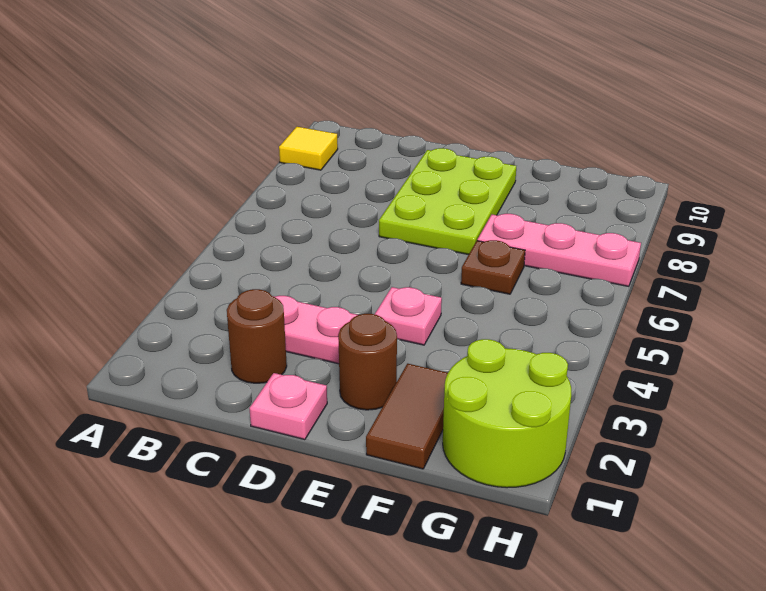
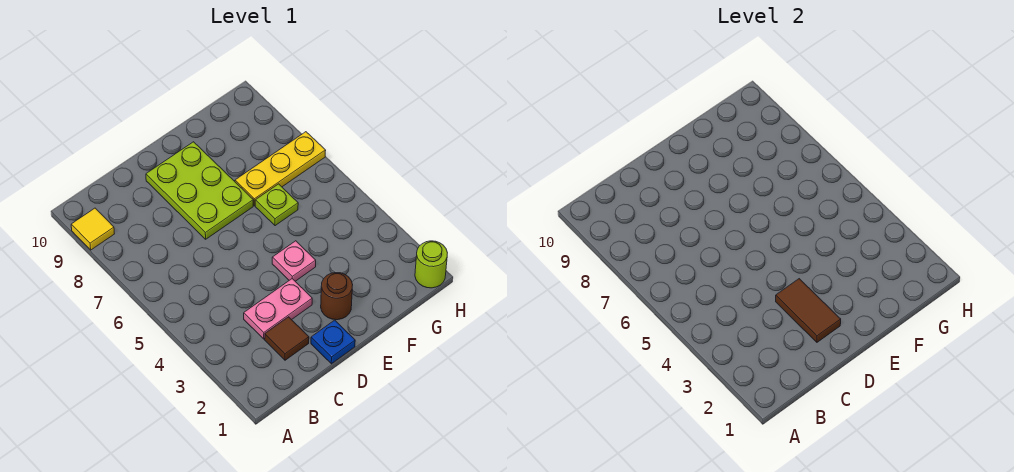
brown round brick C2 level 1 -> brown tile C2 level 1
pink plate D1 level 1 -> blue plate D1 level 1
brown tile F1:F2 level 1 -> brown tile D2:D3 level 2
brown plate F6 level 1 -> lime plate F6 level 1
pink plate F7:H7 level 1 -> yellow plate F7:H7 level 1
lime round brick G1:H2 level 1 -> lime round brick H1 level 1

